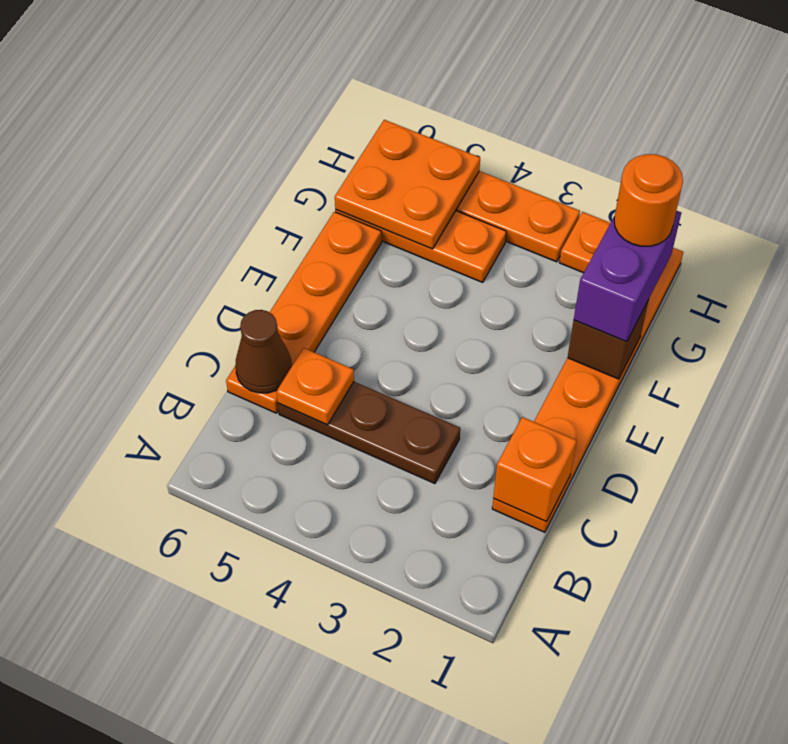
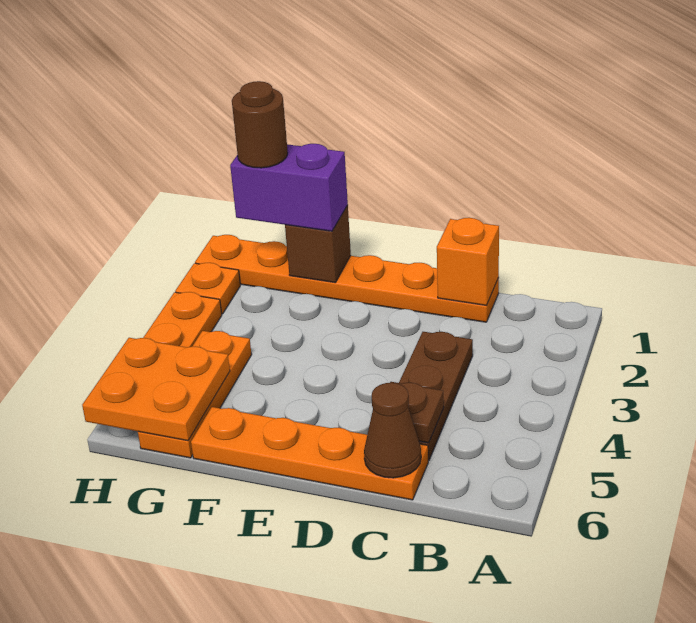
orange plate C5 level 2 -> brown plate C5 level 2
orange round brick G1 level 4 -> brown round brick G1 level 4

